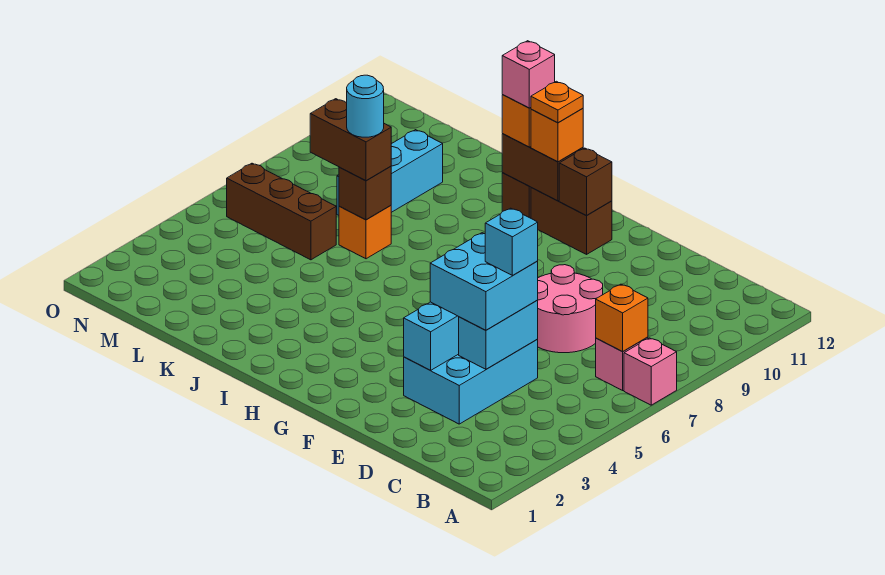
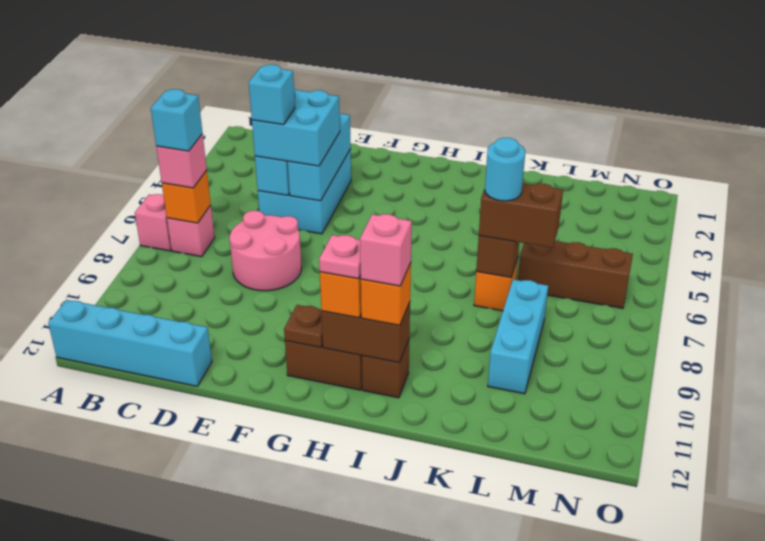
none -> cyan brick A12:D12 level 1
none -> pink brick B7 level 3
none -> cyan brick B7 level 4
brown brick G11 level 2 -> brown plate G11 level 2
orange plate H11 level 4 -> pink plate H11 level 4

